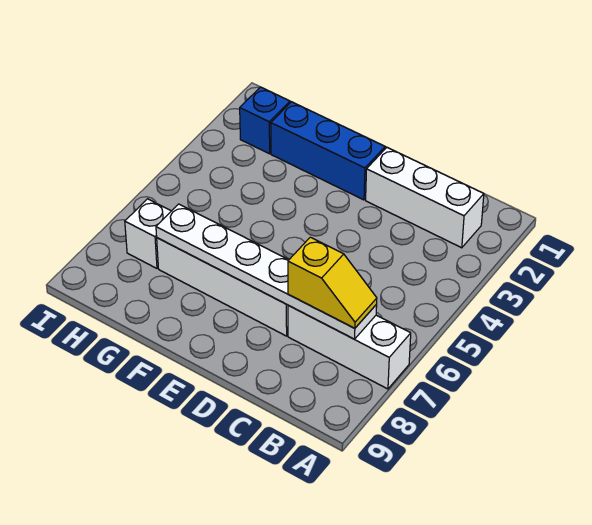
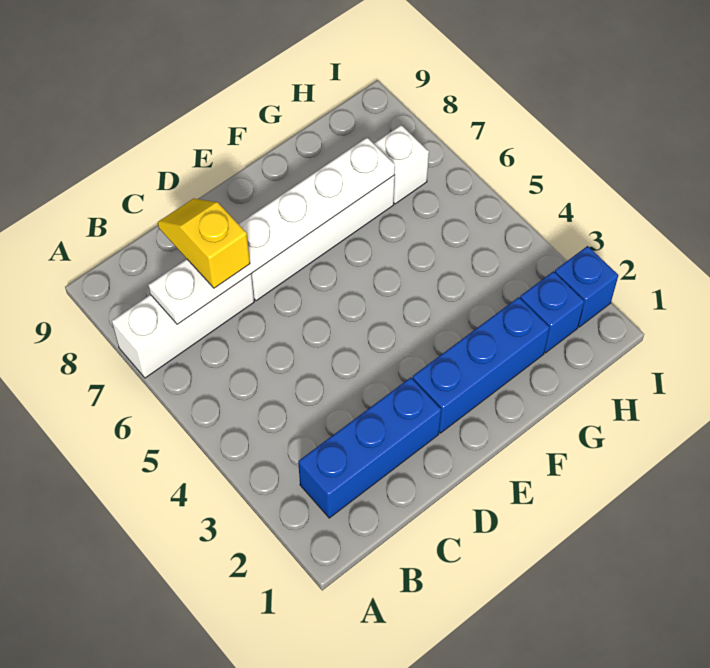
white brick B2:D2 level 1 -> blue brick B2:D2 level 1
yellow slope B7:C7 level 3 top C -> yellow slope C7:C8 level 3 top 7
none -> blue brick I2 level 1

